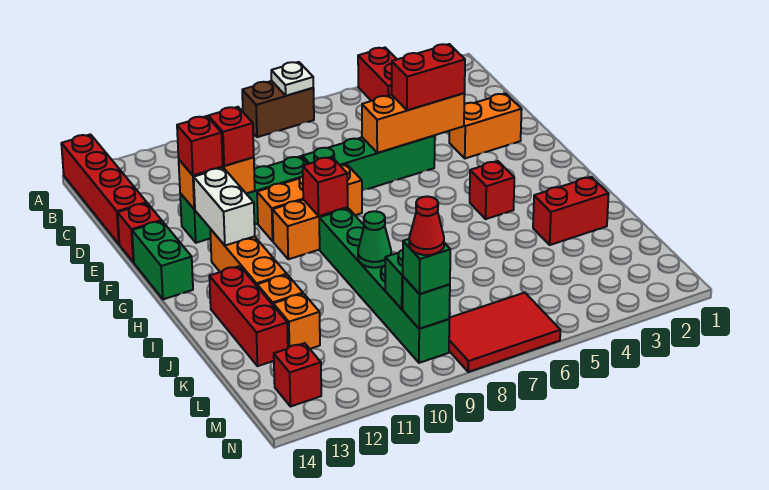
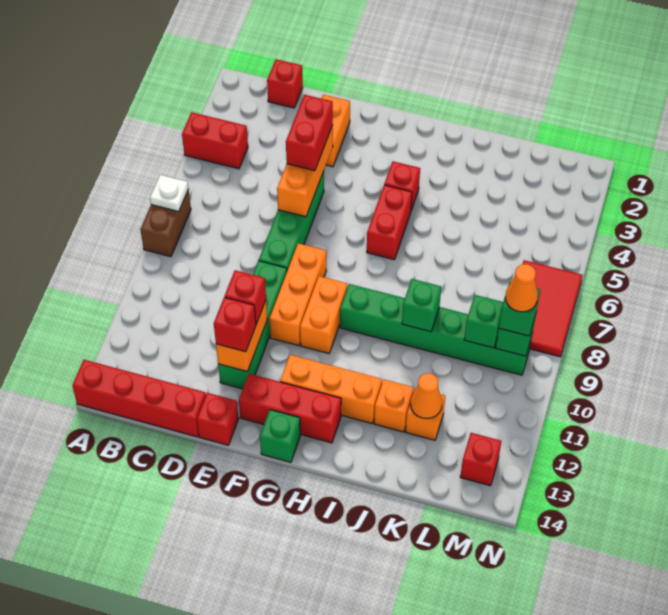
white brick F12:G12 level 2 -> none
green brick F14:G14 level 1 -> green brick G14 level 1
red brick G9 level 2 -> red brick C1 level 1
red brick I13:K13 level 1 -> red brick F13:H13 level 1
red brick J2:J3 level 1 -> red brick H5:H6 level 1
green cone J9 level 2 -> green brick J9 level 2
none -> orange cone K12 level 2
red cone M9 level 4 -> orange cone M9 level 4

